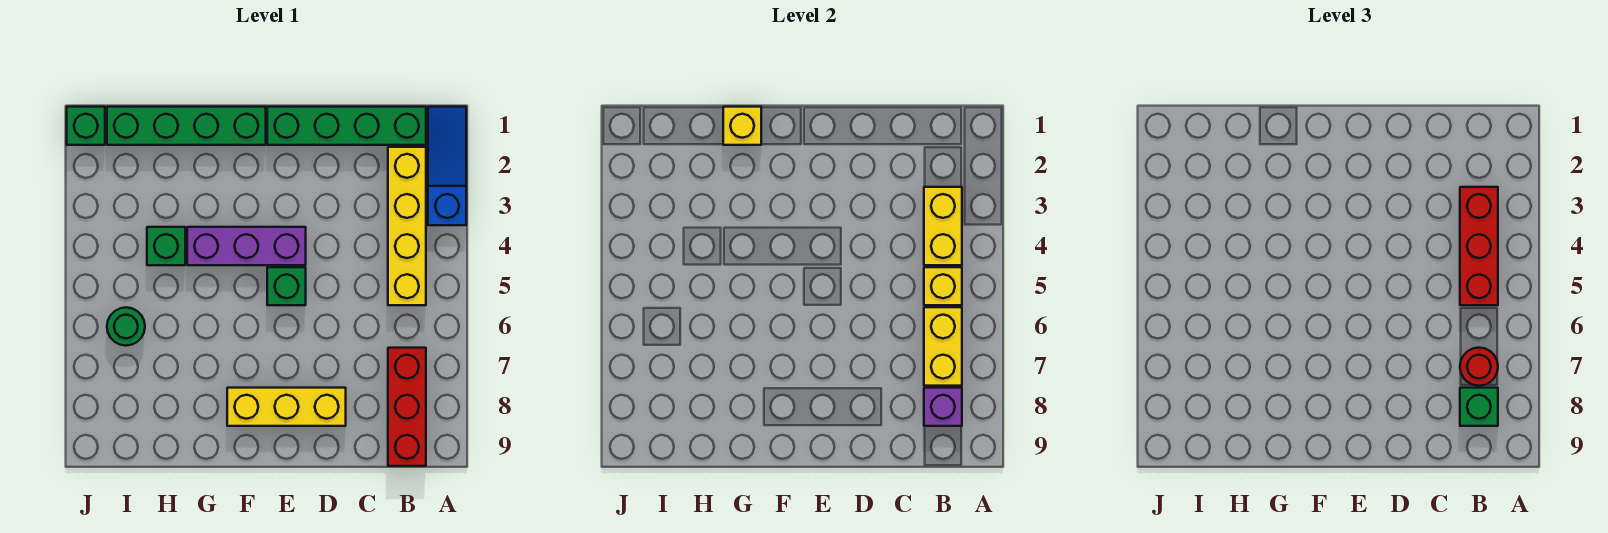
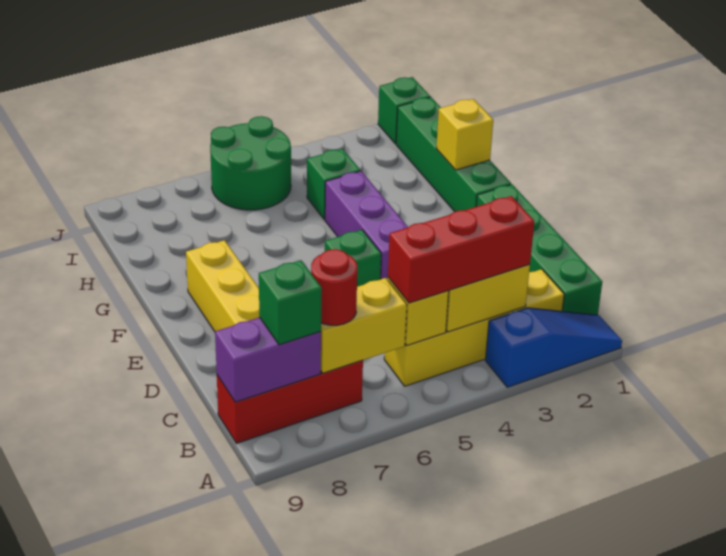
purple brick B8 level 2 -> purple brick B8:B9 level 2
green round brick I6 level 1 -> green round brick I5:J6 level 1

